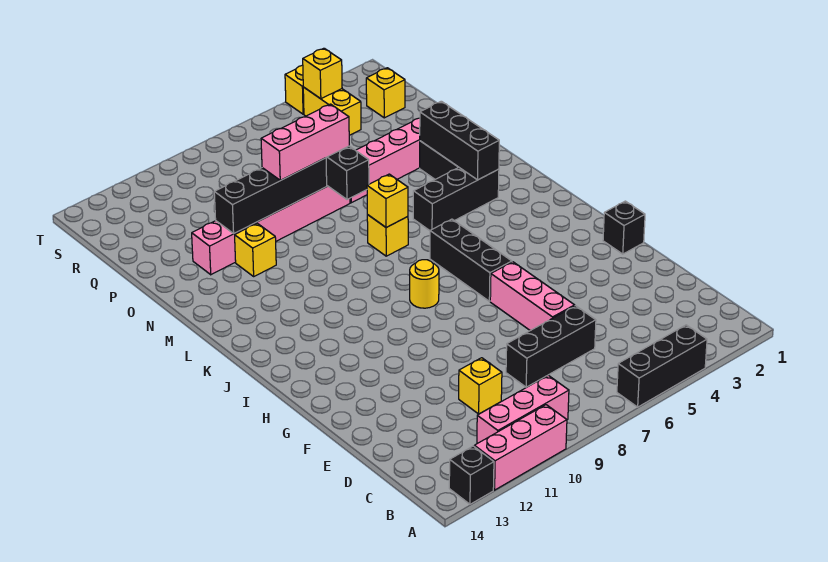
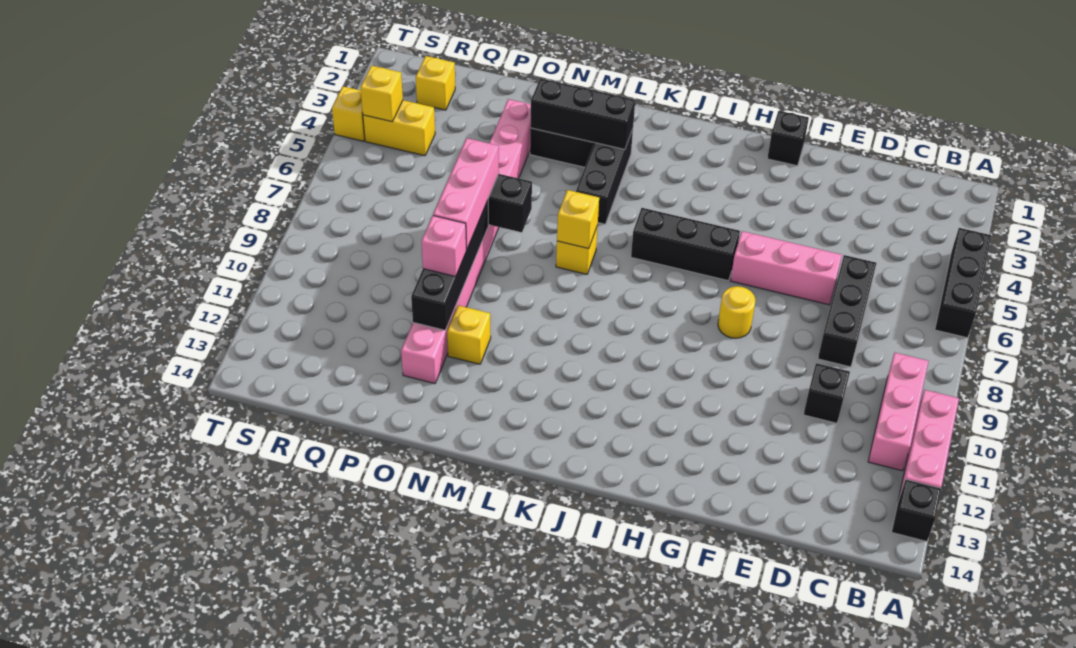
yellow brick D10 level 1 -> black brick D10 level 1
yellow round brick I8 level 1 -> yellow round brick G8 level 1
none -> pink brick O10 level 3

